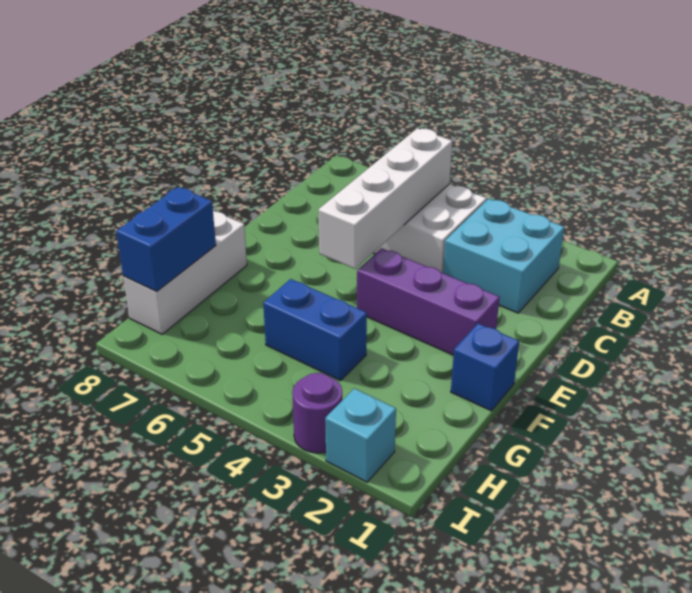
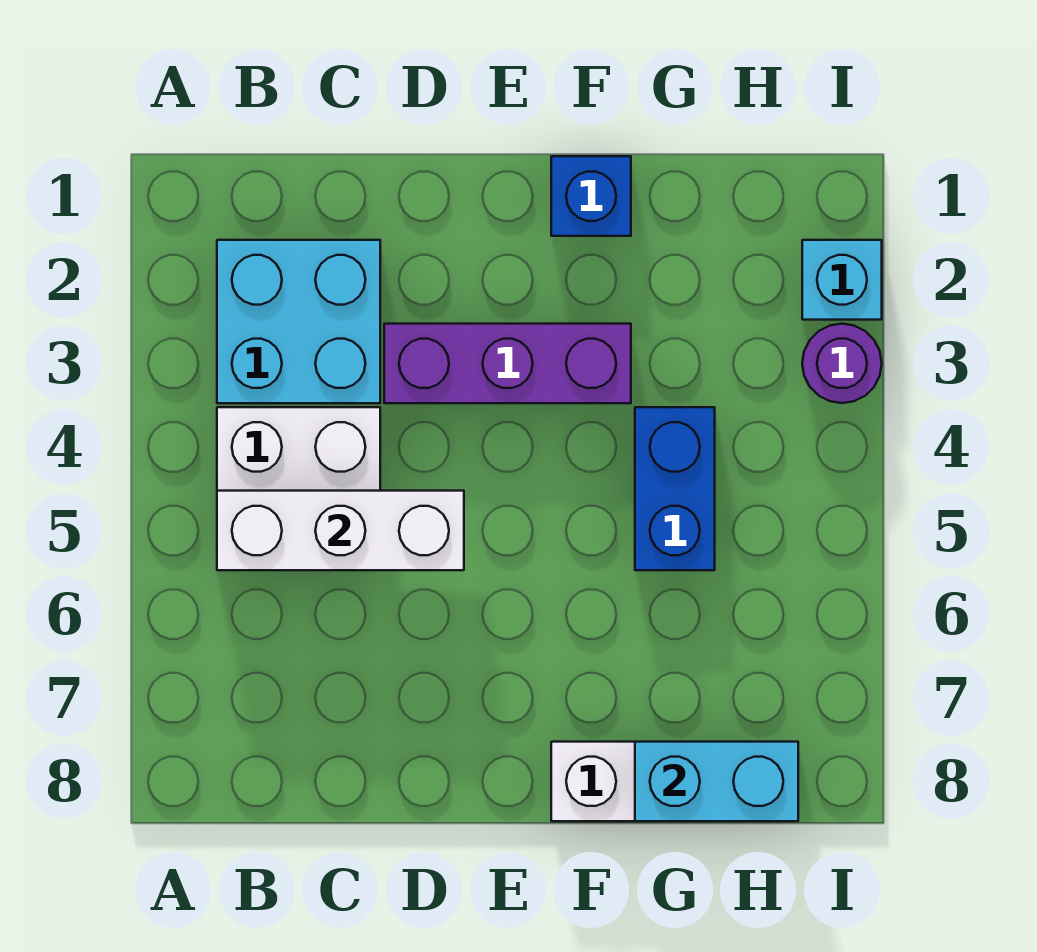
white brick B5:E5 level 2 -> white brick B5:D5 level 2
purple brick E2:E4 level 1 -> purple brick D3:F3 level 1
blue brick G8:H8 level 2 -> cyan brick G8:H8 level 2

